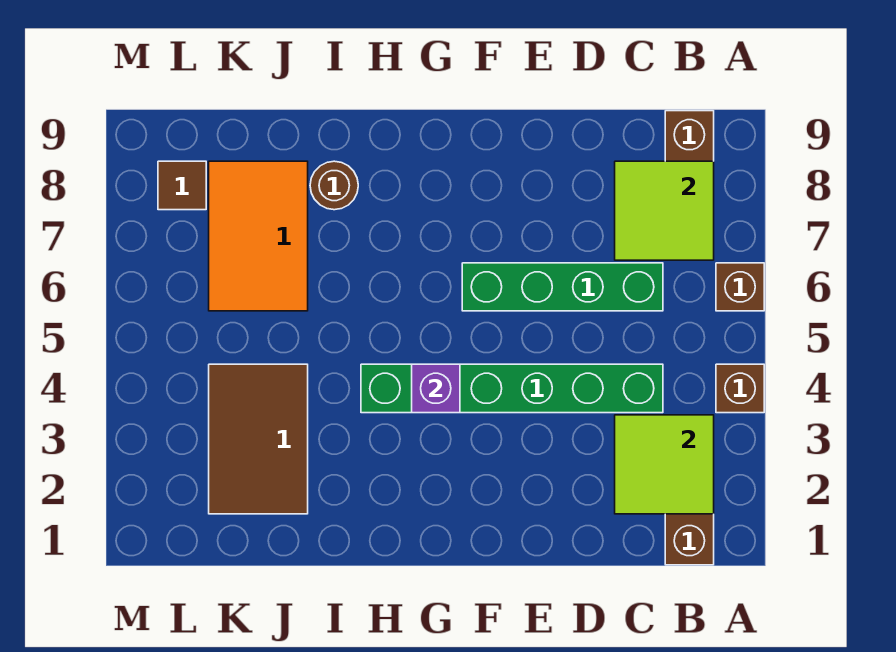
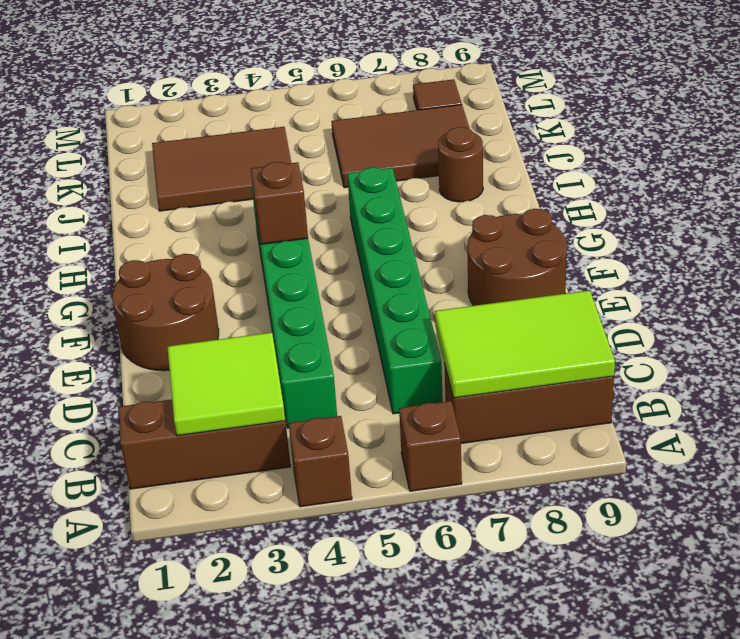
lime tile B7:C8 level 2 -> lime tile B7:C9 level 2
green brick C6:F6 level 1 -> green brick C6:H6 level 1
none -> brown round brick E1:F2 level 1
none -> brown round brick E8:F9 level 1
purple brick G4 level 2 -> brown brick G4 level 2
orange tile J6:K8 level 1 -> brown tile J6:K8 level 1

